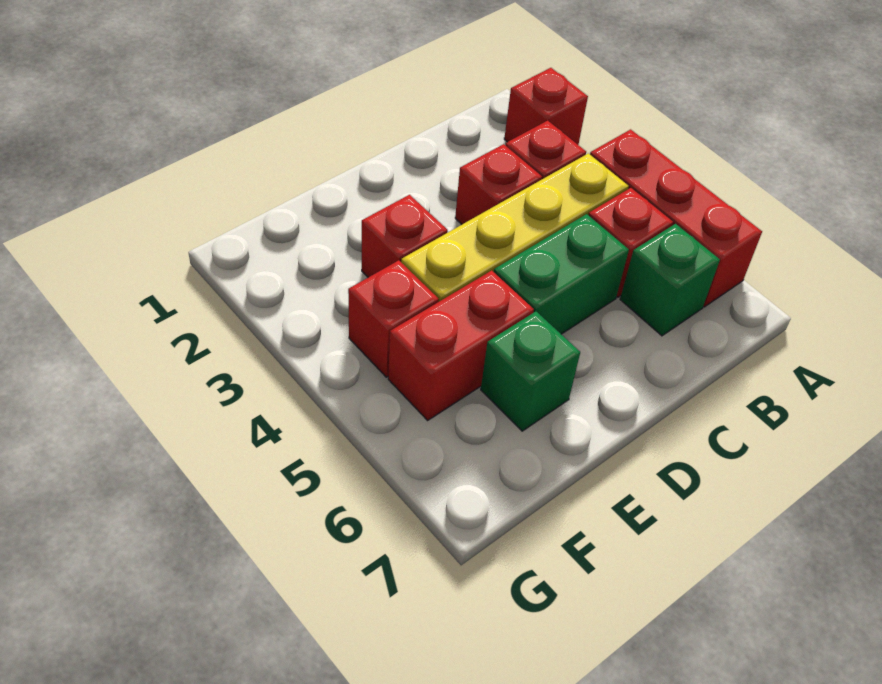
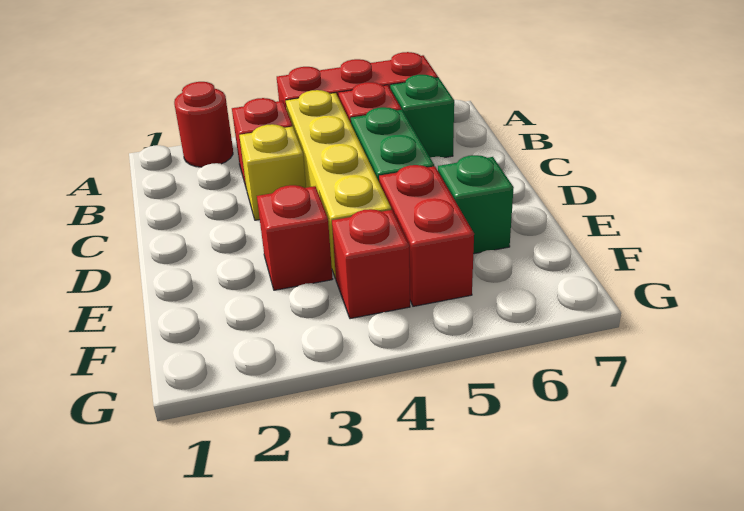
red brick A2 level 1 -> red round brick A2 level 1
red brick C3 level 1 -> yellow brick C3 level 1

